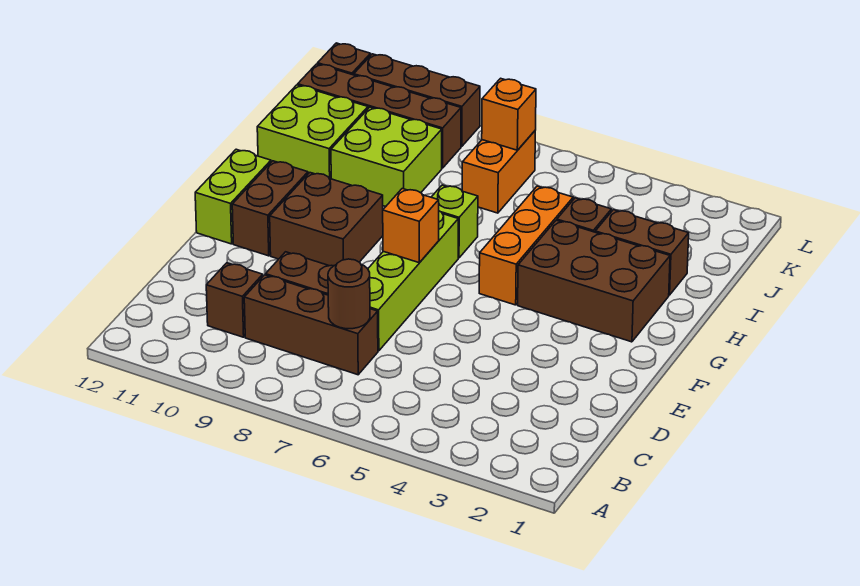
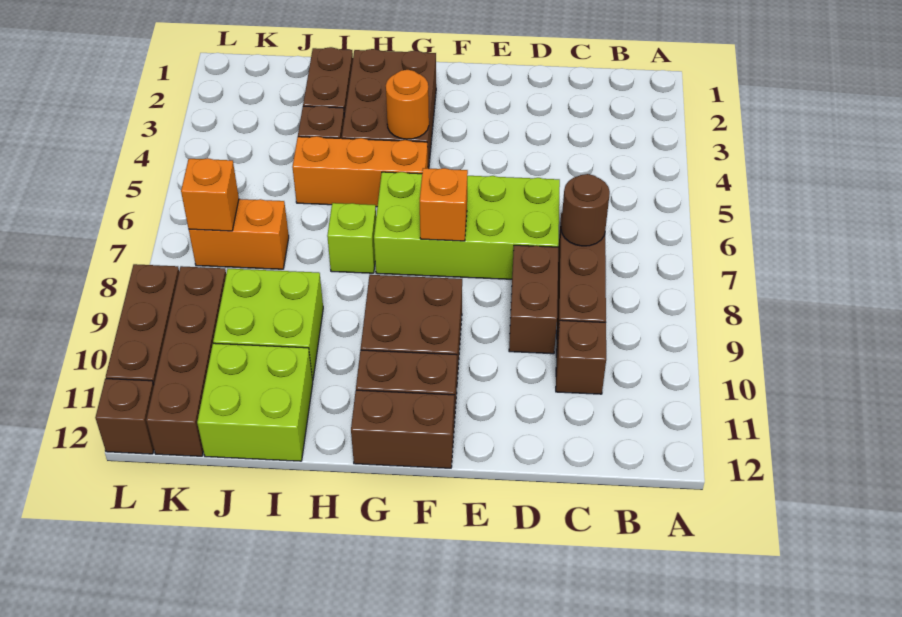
lime brick D7:G7 level 1 -> lime brick D6:G7 level 1
lime brick F12:G12 level 1 -> brown brick F12:G12 level 1
none -> orange round brick G4 level 2

